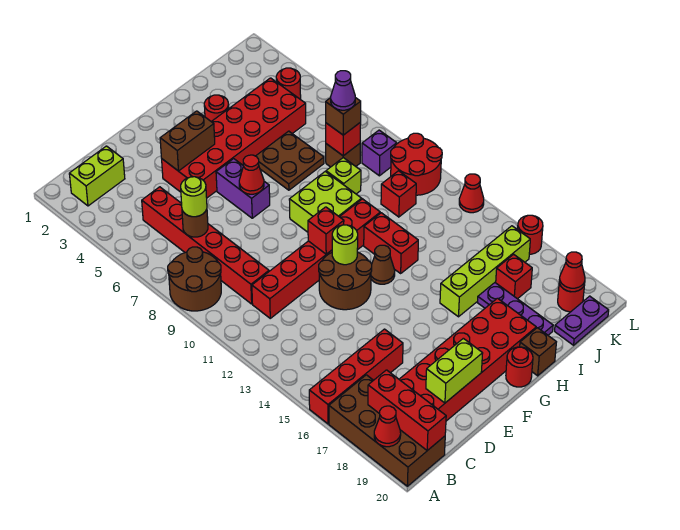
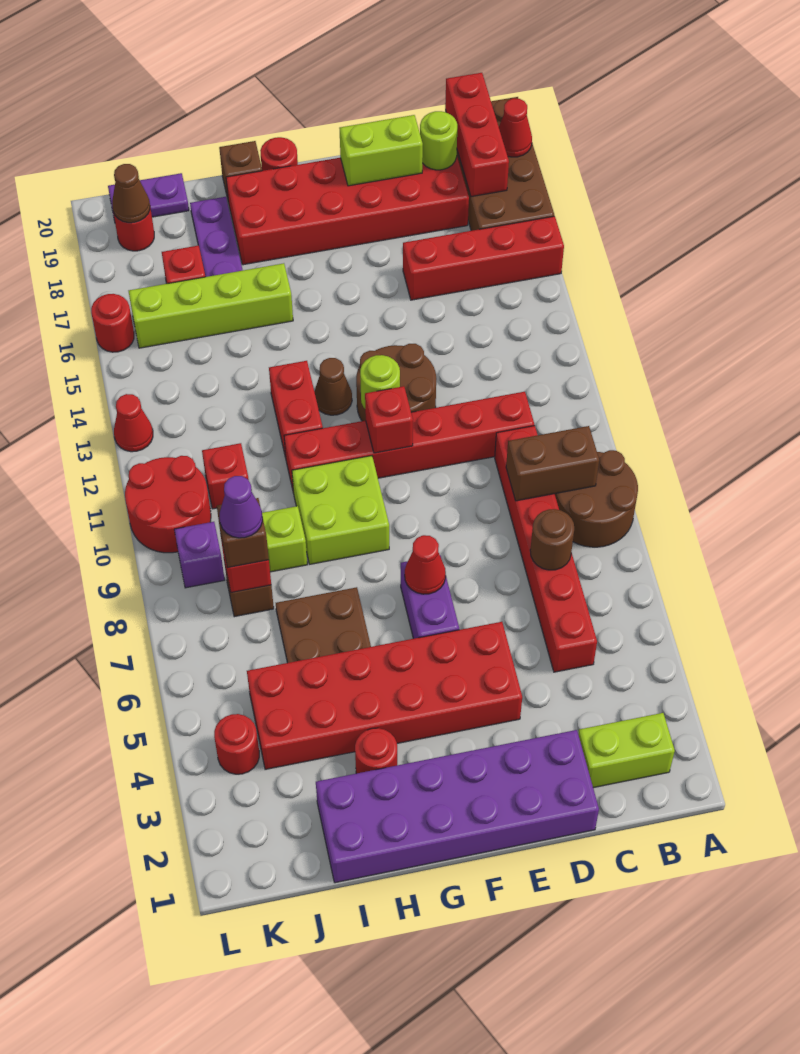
lime round brick C7 level 3 -> lime round brick C19 level 2
none -> purple brick D1:I2 level 1
brown brick E4:F4 level 2 -> brown brick B9:C9 level 2
red cone K19 level 2 -> brown cone K19 level 2

